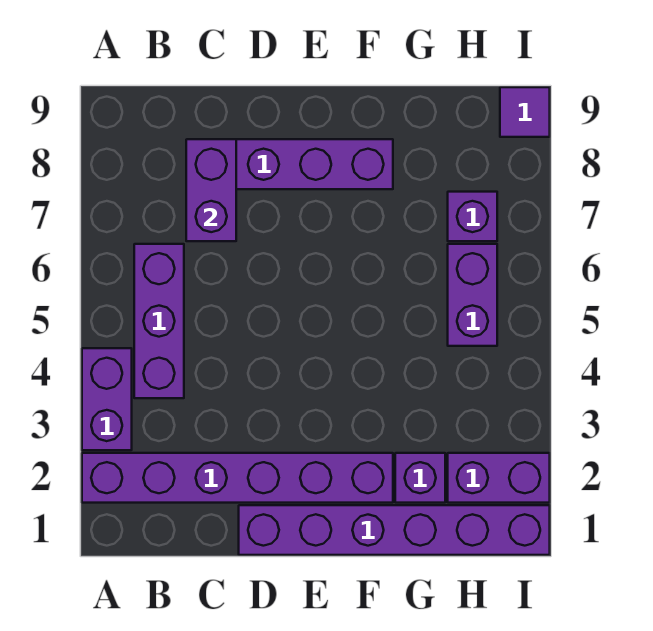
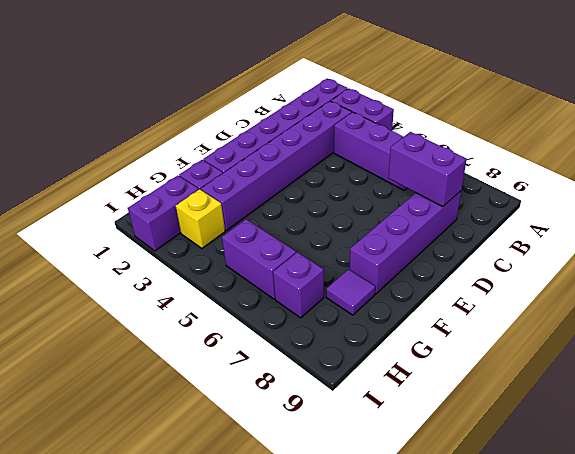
purple brick D1:I1 level 1 -> purple brick B3:G3 level 1
none -> yellow brick H3 level 1
purple tile I9 level 1 -> purple tile G8 level 1

